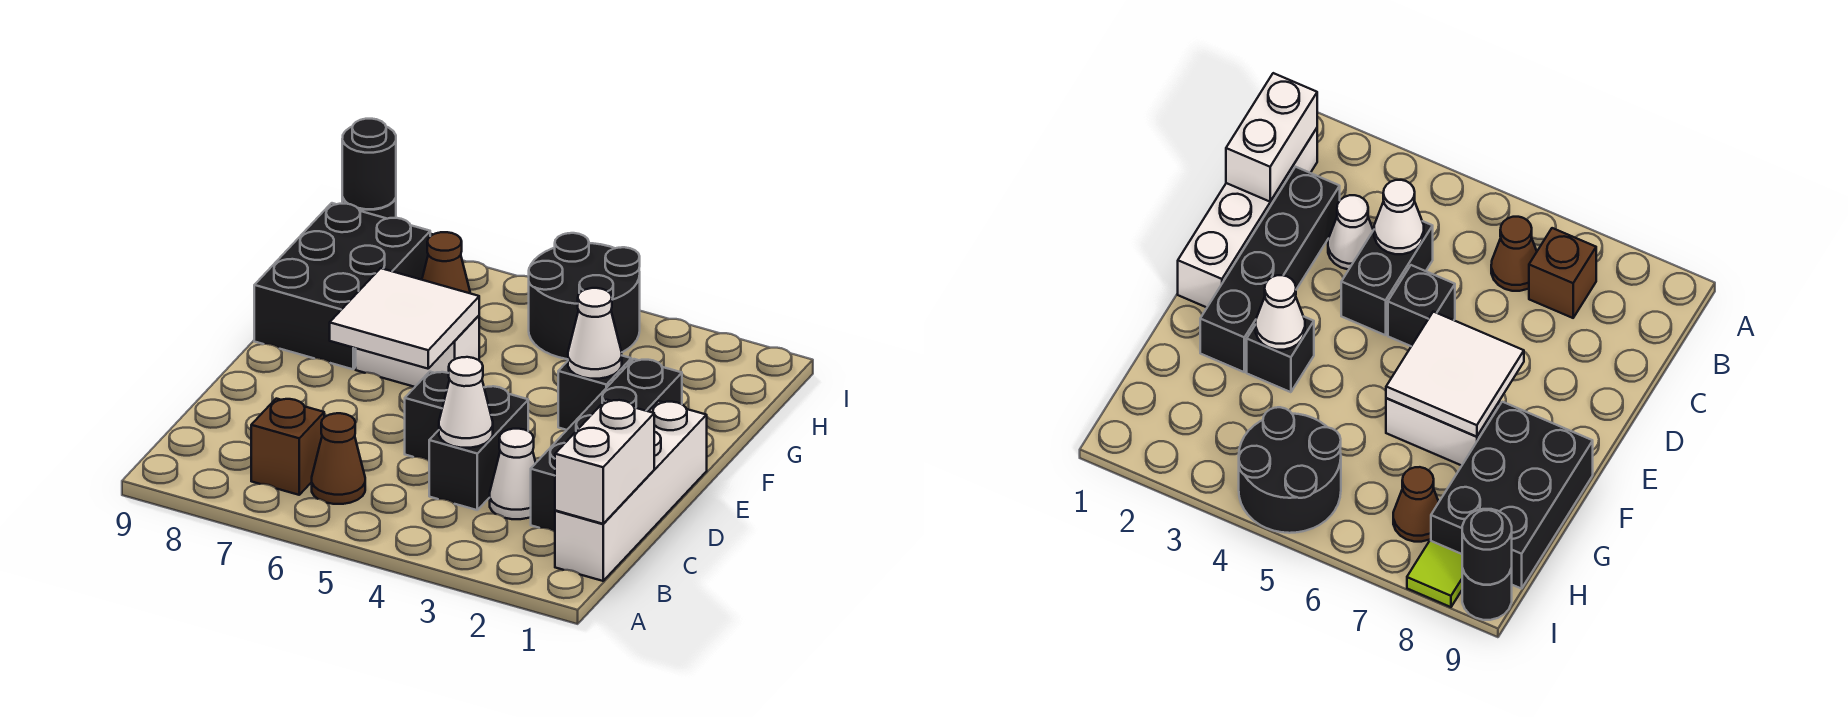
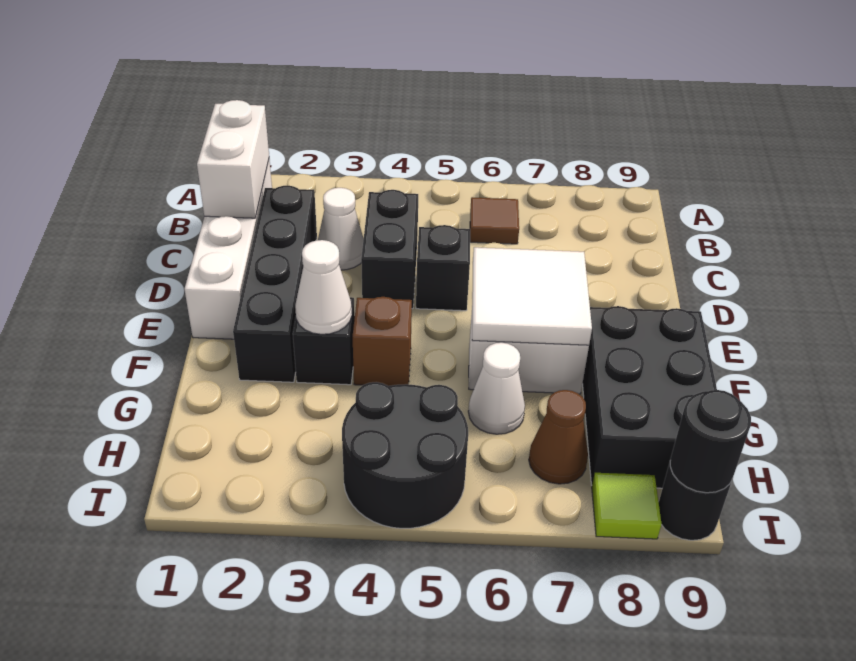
brown cone B6 level 1 -> brown tile B6 level 1
brown brick B7 level 1 -> brown brick F4 level 1
white cone C4 level 2 -> white cone G6 level 1

